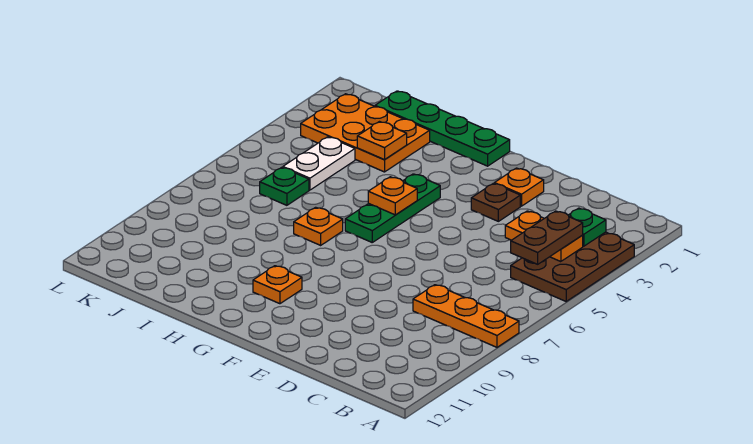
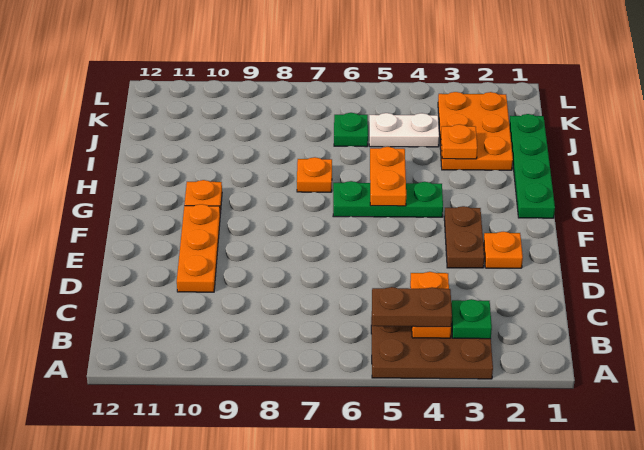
orange plate A8:C8 level 1 -> orange plate D10:F10 level 1
brown plate E3 level 1 -> brown plate E3:F3 level 1
orange plate G5 level 2 -> orange plate G5:H5 level 2

